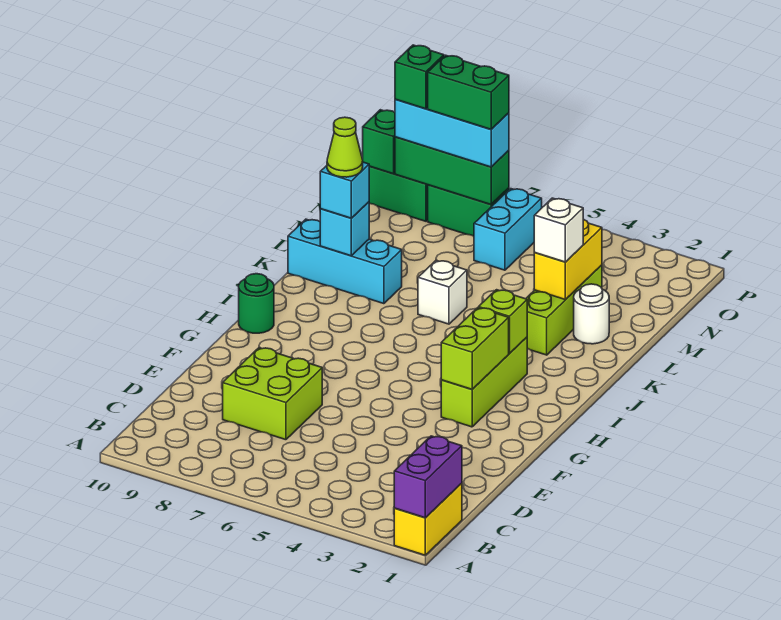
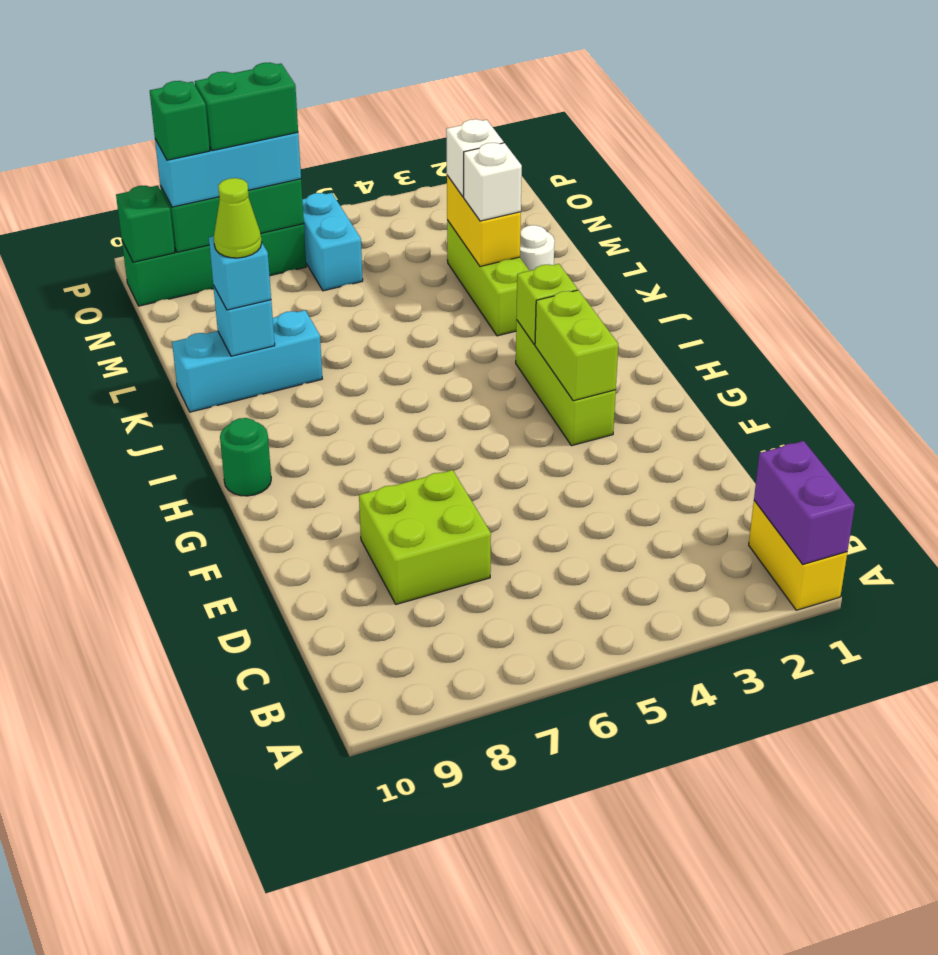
white brick K6 level 1 -> white brick M3 level 3

